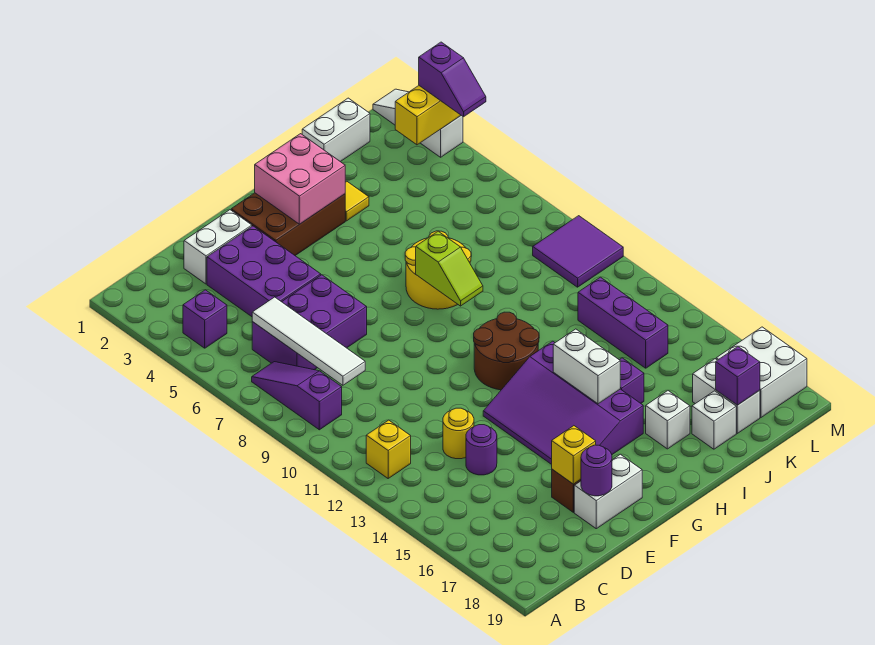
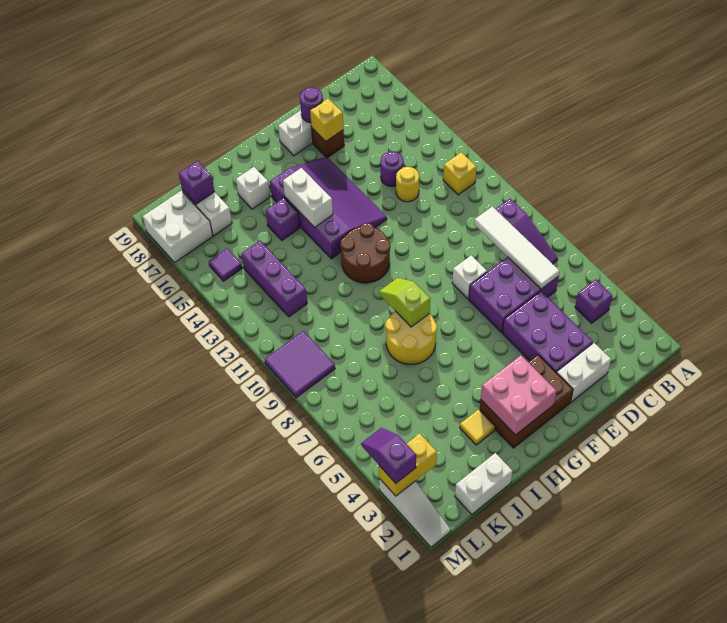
white brick J18 level 1 -> white brick E8 level 1
none -> purple tile L15 level 1

